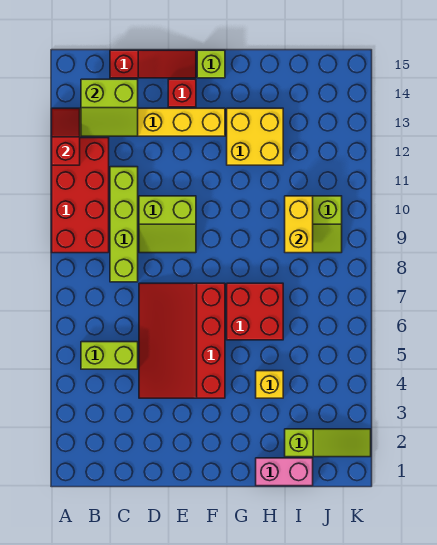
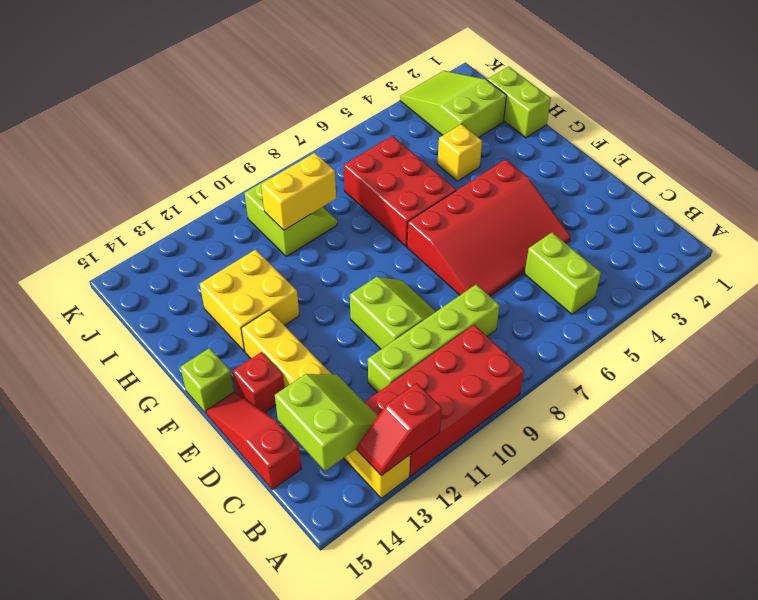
red brick G6:H7 level 1 -> red brick G6:I7 level 1
pink brick H1:I1 level 1 -> lime brick H1:I1 level 1
lime slope I2:K2 level 1 top I -> lime slope I2:K3 level 1 top I

